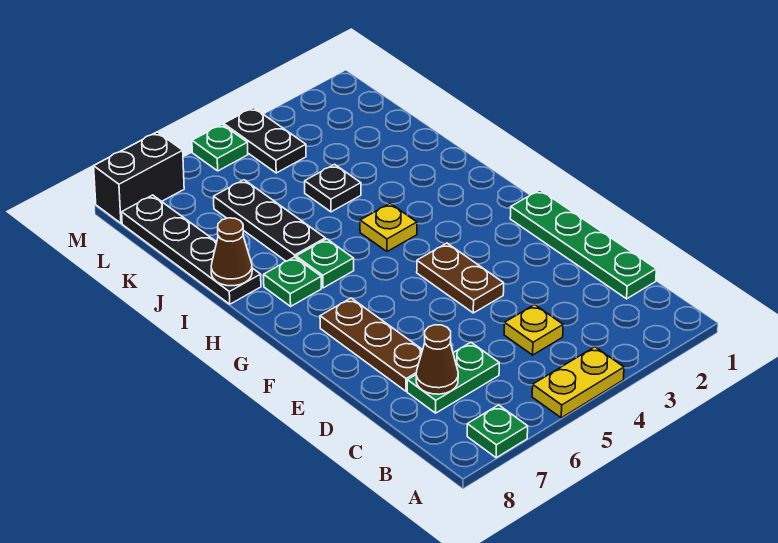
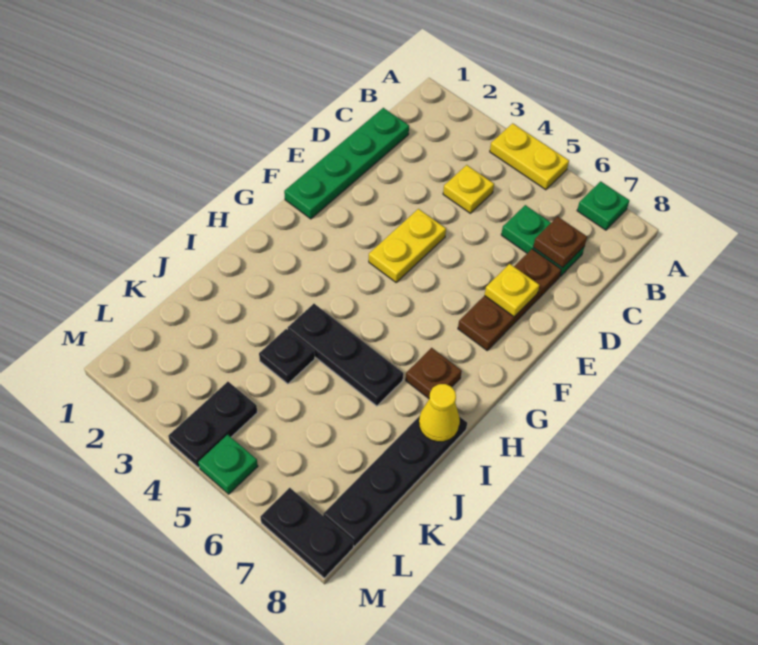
brown cone C7 level 2 -> brown plate C7 level 2
brown plate E4:F4 level 1 -> yellow plate E4:F4 level 1
yellow plate H4 level 1 -> yellow plate E7 level 2
green plate H6 level 1 -> none
green plate H7 level 1 -> brown plate H7 level 1
black plate I6:K6 level 1 -> black plate I4:I6 level 1
brown cone I8 level 2 -> yellow cone I8 level 2
black brick M7:M8 level 1 -> black plate M7:M8 level 1

